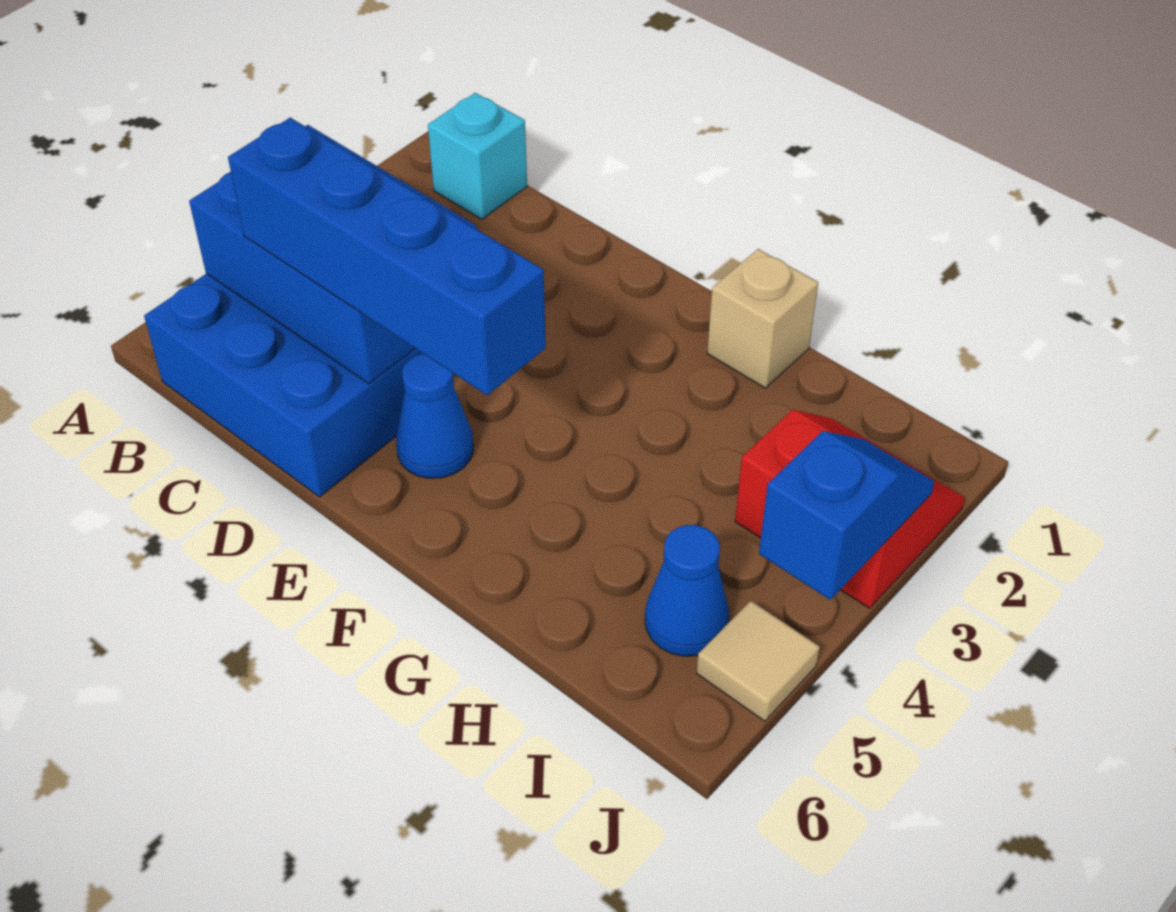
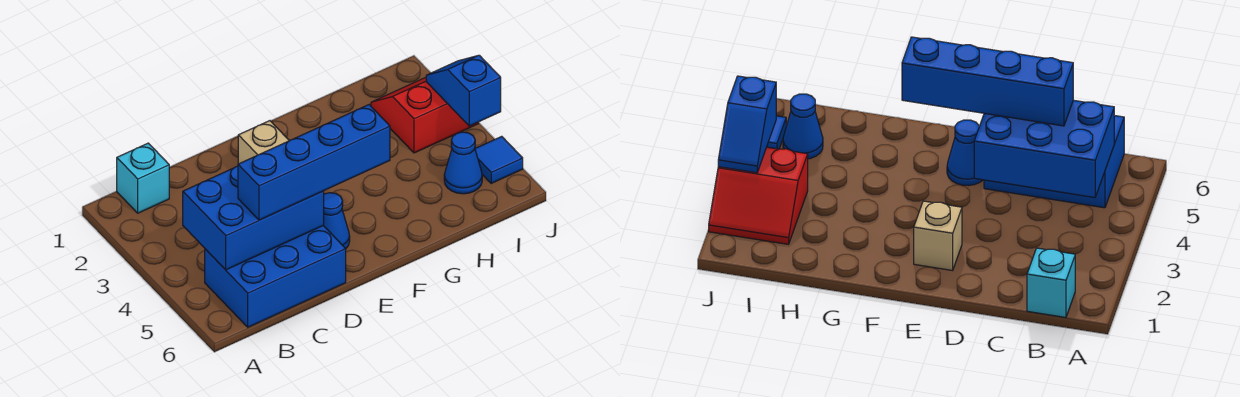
tan brick G1 level 1 -> tan brick E2 level 1
tan tile J5 level 1 -> blue tile J5 level 1

